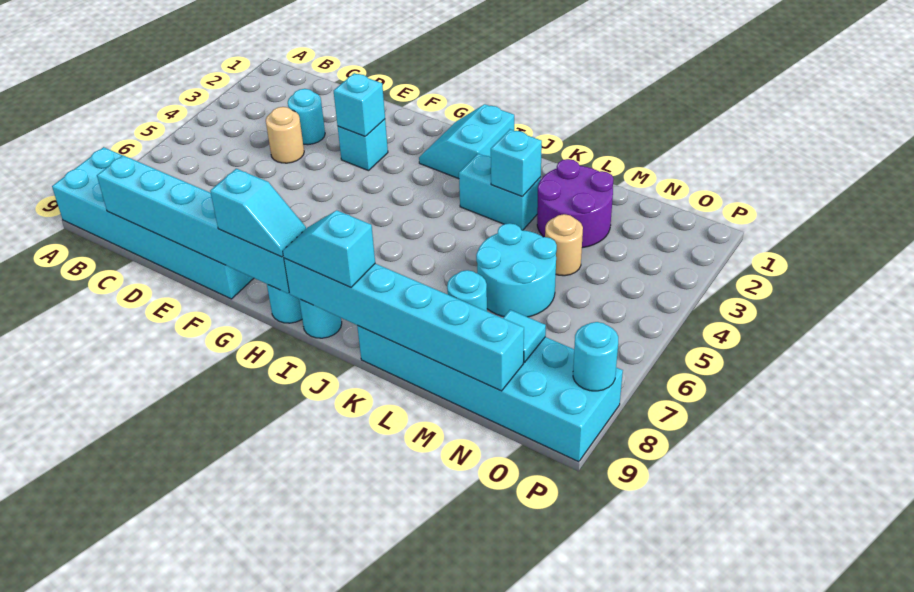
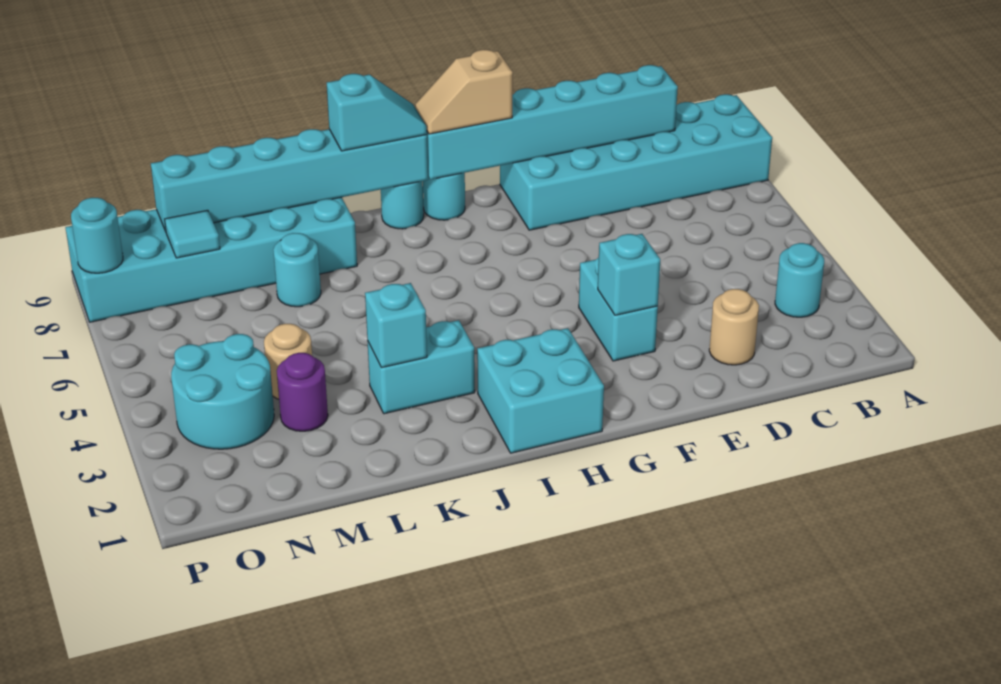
cyan round brick D3 level 1 -> cyan round brick B3 level 1
tan round brick D4 level 1 -> tan round brick D2 level 1
cyan brick F3 level 1 -> cyan brick F3:F4 level 1
cyan slope G9:H9 level 3 top G -> tan slope G9:H9 level 3 top G
cyan slope H1:I2 level 1 top I -> cyan brick H1:I2 level 1
purple round brick L2:M3 level 1 -> purple round brick M3 level 1
cyan round brick L5:M6 level 1 -> cyan round brick N3:O4 level 1

